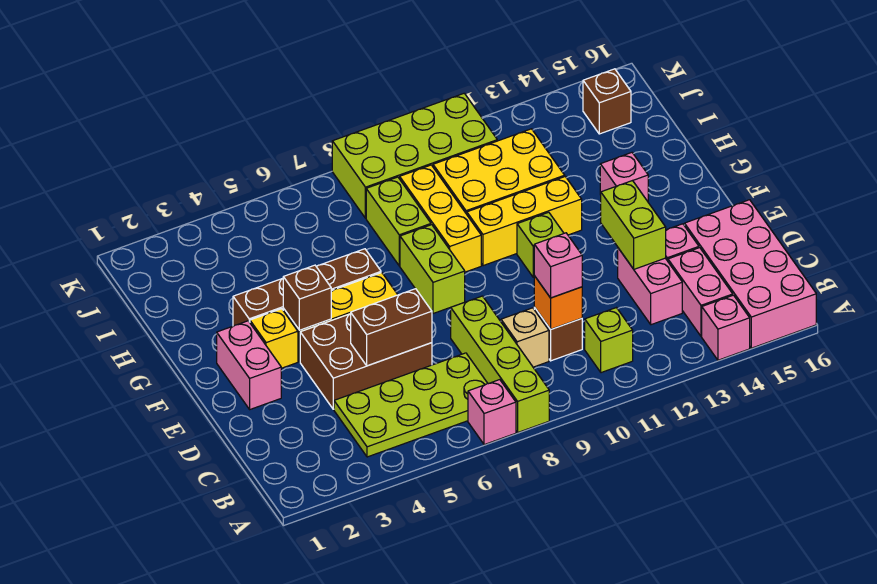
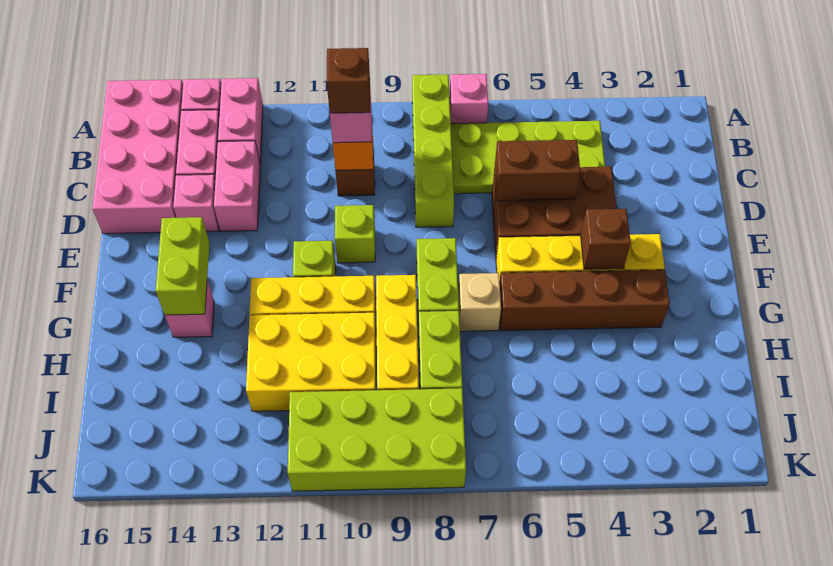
lime brick B11 level 1 -> lime brick E10 level 1
tan brick C9 level 1 -> tan brick G7 level 1
lime brick D13:E13 level 2 -> lime brick F14:G14 level 2
pink brick E2:F2 level 1 -> pink brick A13:B13 level 1
brown brick J15 level 1 -> brown brick C10 level 4

